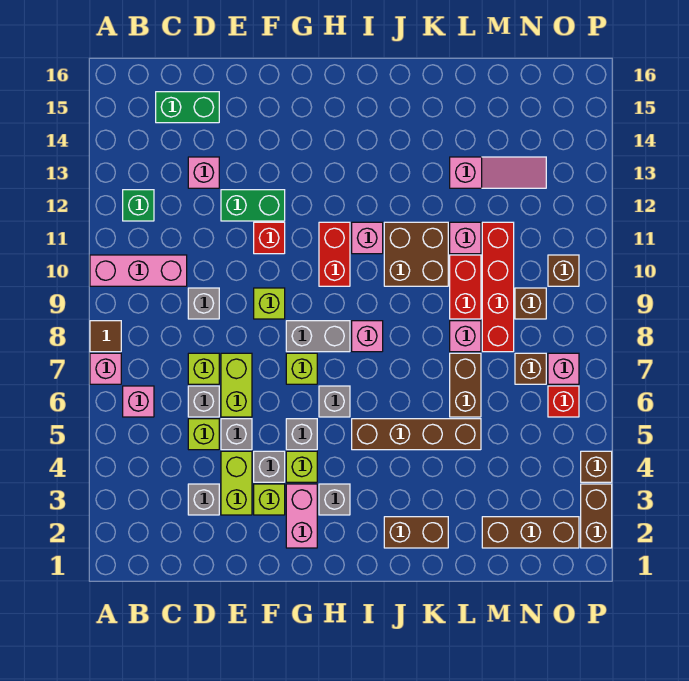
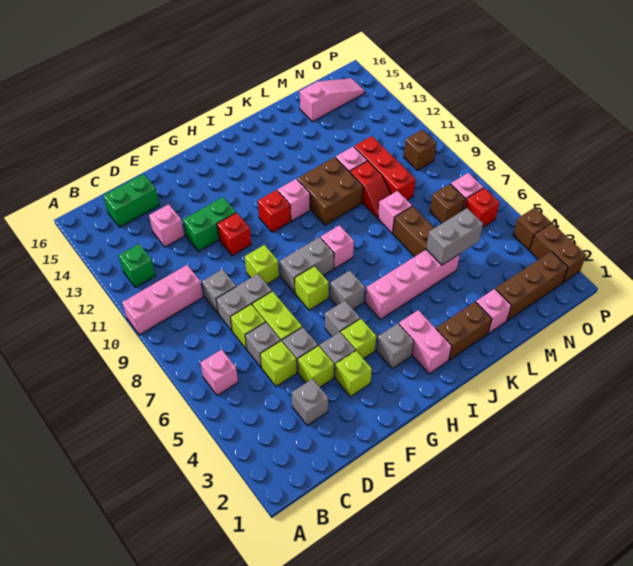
pink brick A7 level 1 -> pink brick L2 level 1
brown tile A8 level 1 -> none
none -> grey brick D8:E8 level 1
lime brick E3:E4 level 1 -> lime brick E4 level 1
pink brick G2:G3 level 1 -> pink brick I2:I3 level 1
red brick H10:H11 level 1 -> red brick H11 level 1
brown brick I5:L5 level 1 -> pink brick I5:L5 level 1
none -> grey brick L5:M5 level 2
red brick L9:L10 level 1 -> red slope L9:L10 level 1 top 10
pink slope L13:N13 level 1 top L -> pink slope M15:O15 level 1 top M
red brick M8:M11 level 1 -> red brick M9:M11 level 1
brown brick N9 level 1 -> none

